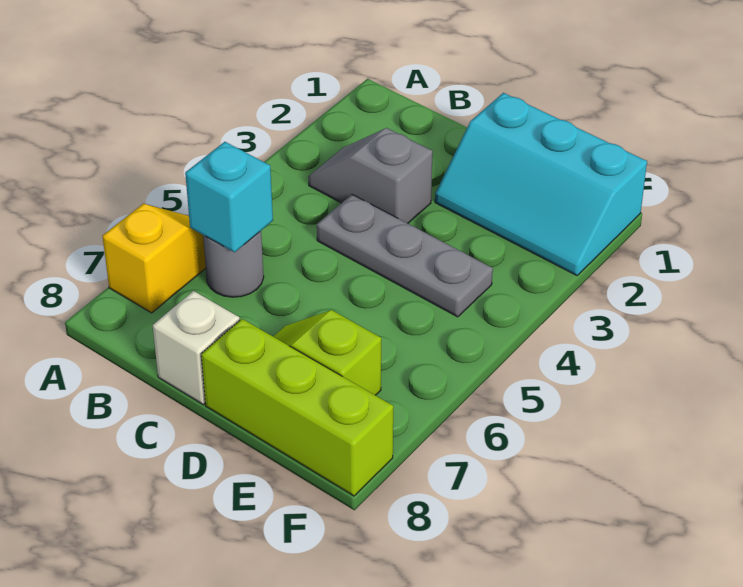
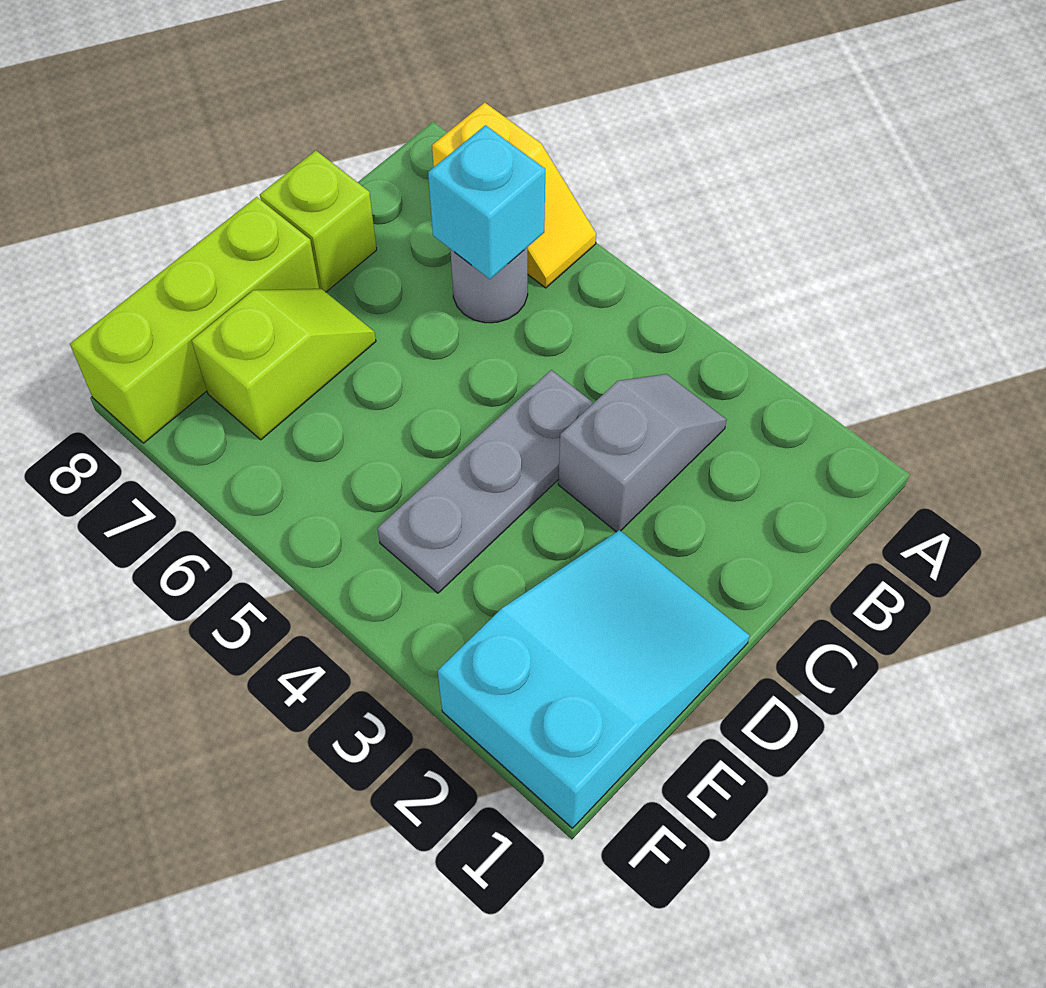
white brick C8 level 1 -> lime brick C8 level 1
cyan slope D1:F2 level 1 top 1 -> cyan slope D1:F2 level 1 top F

